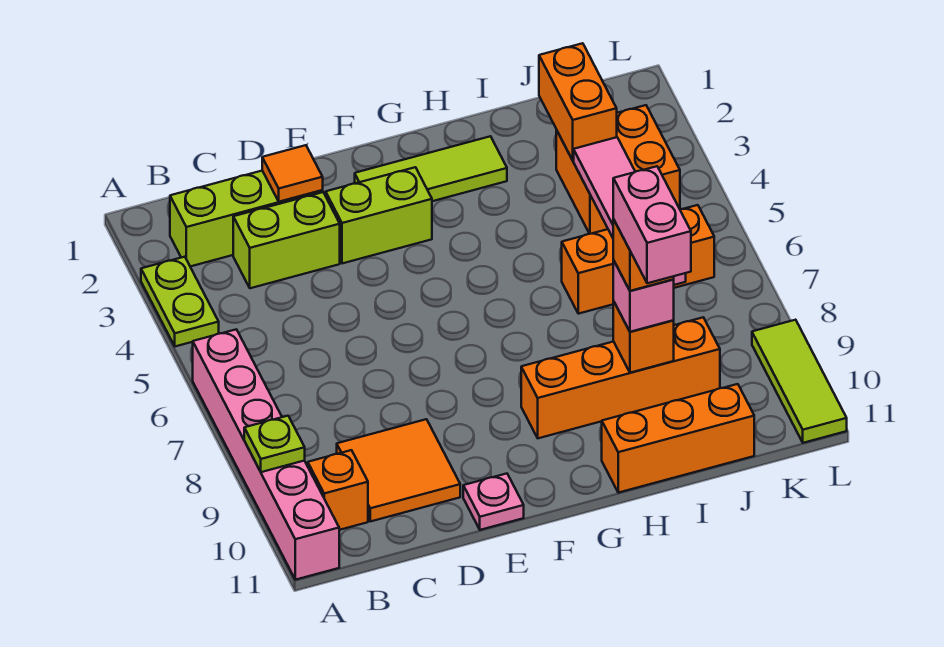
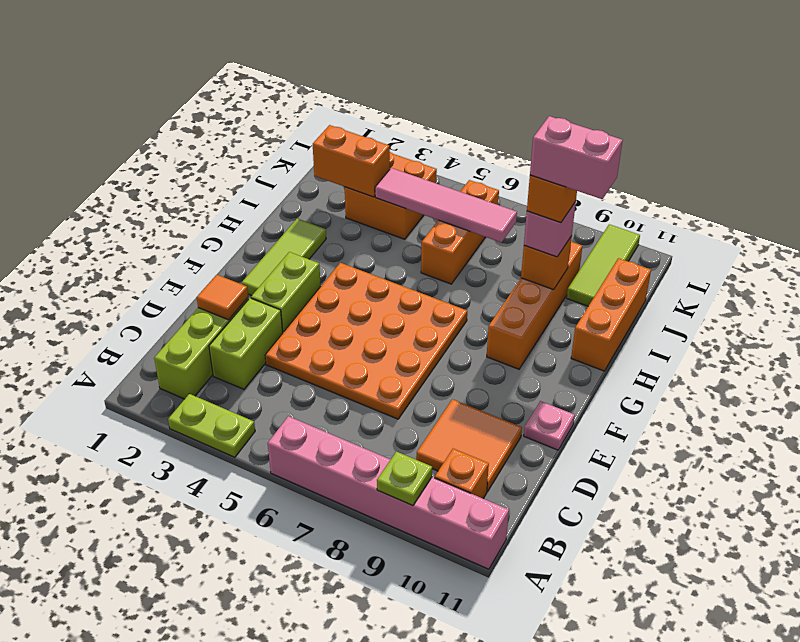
none -> orange plate D4:G7 level 1
lime tile L9:L11 level 1 -> lime tile J10:L10 level 1

